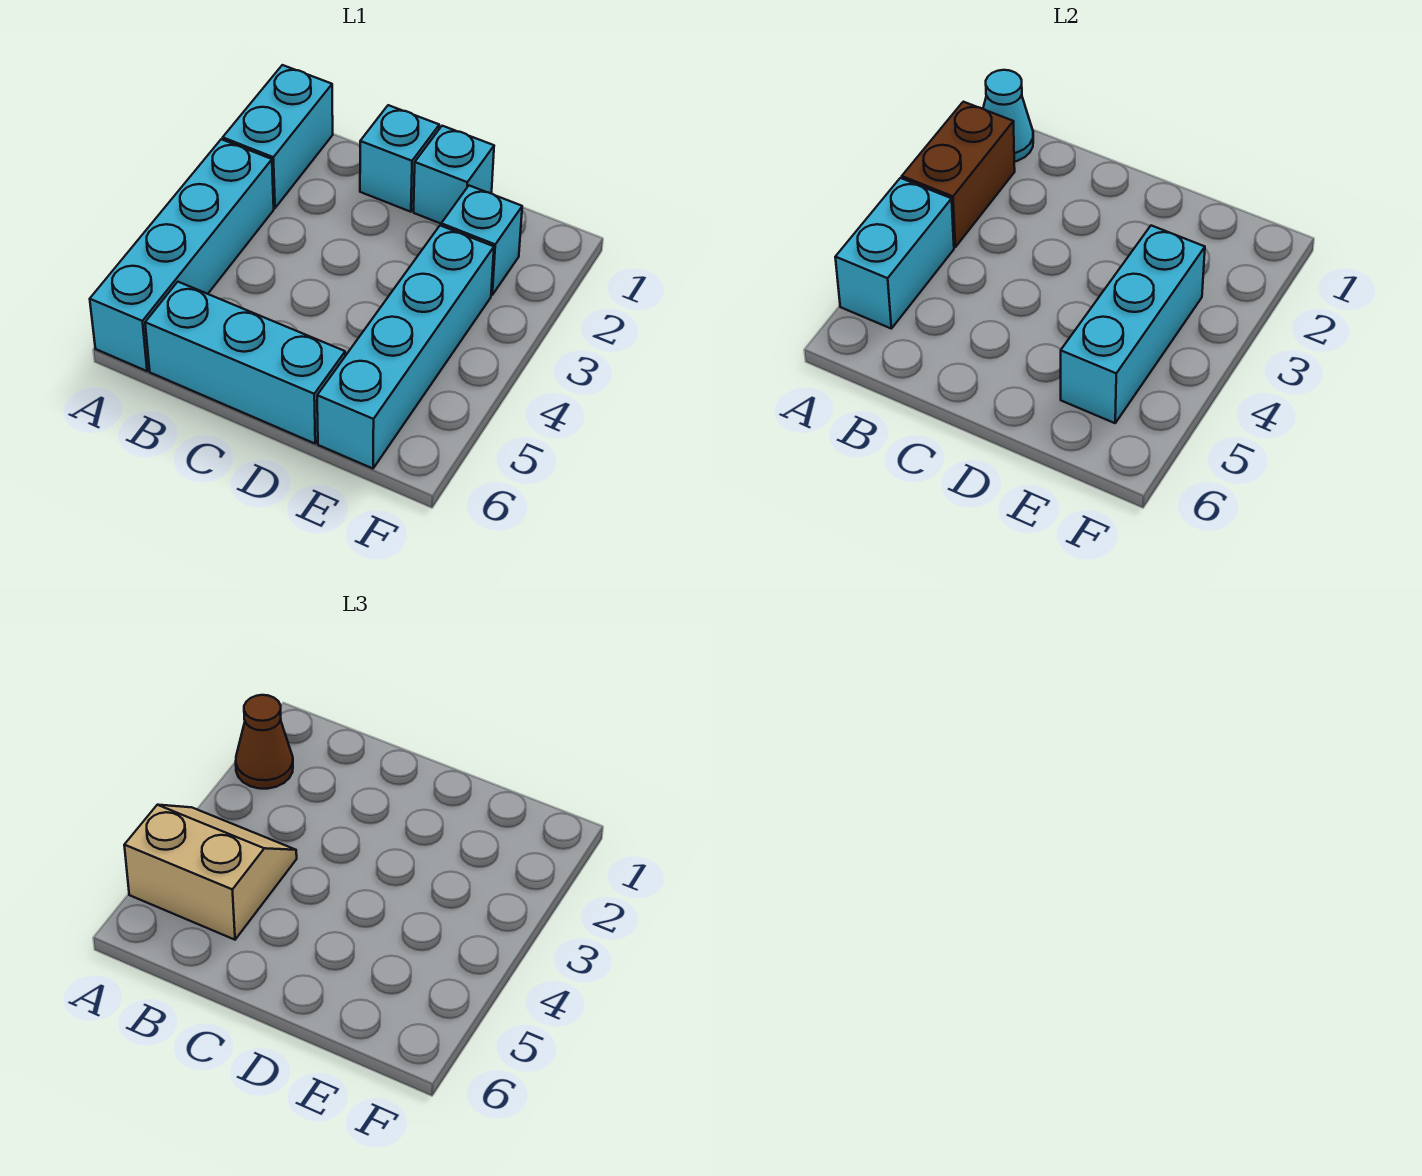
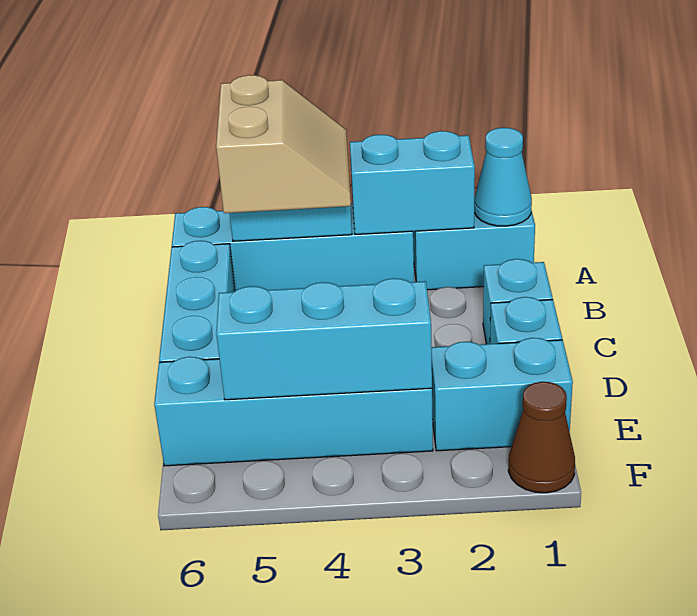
brown brick A2:A3 level 2 -> cyan brick A2:A3 level 2
brown cone A2 level 3 -> brown cone F1 level 1
cyan brick E2 level 1 -> cyan brick E1:E2 level 1

